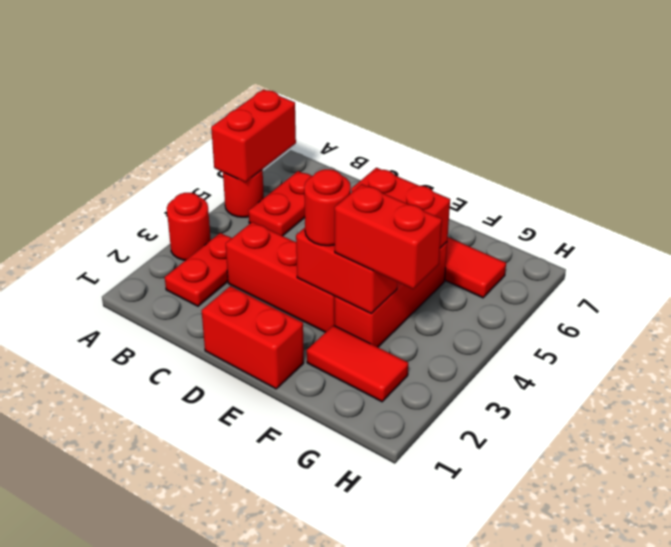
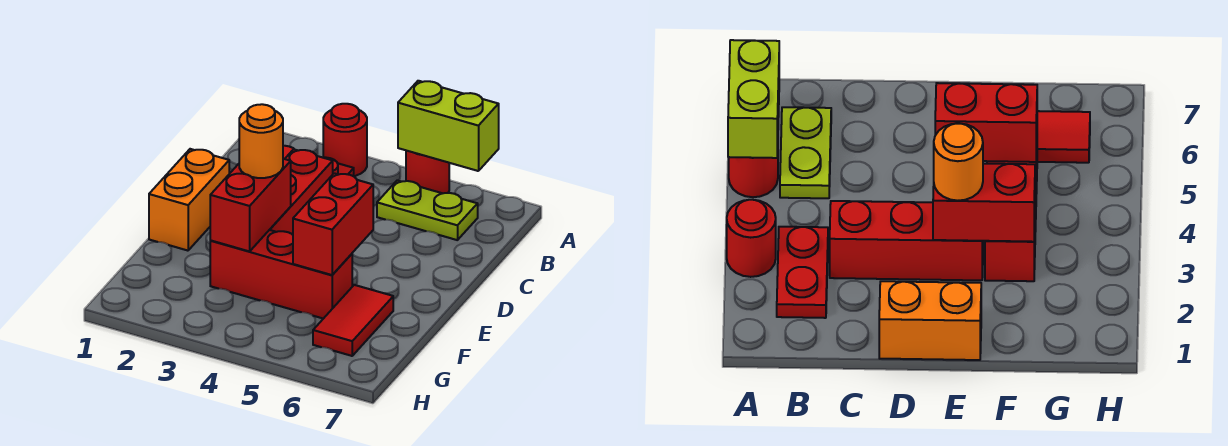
red brick A5:A6 level 2 -> lime brick A5:A6 level 2
red plate B5:B6 level 1 -> lime plate B5:B6 level 1
red brick D1:E1 level 1 -> orange brick D1:E1 level 1
red round brick E3 level 3 -> orange round brick E3 level 3
red tile F2:G2 level 1 -> none
red brick F3:G3 level 3 -> none

